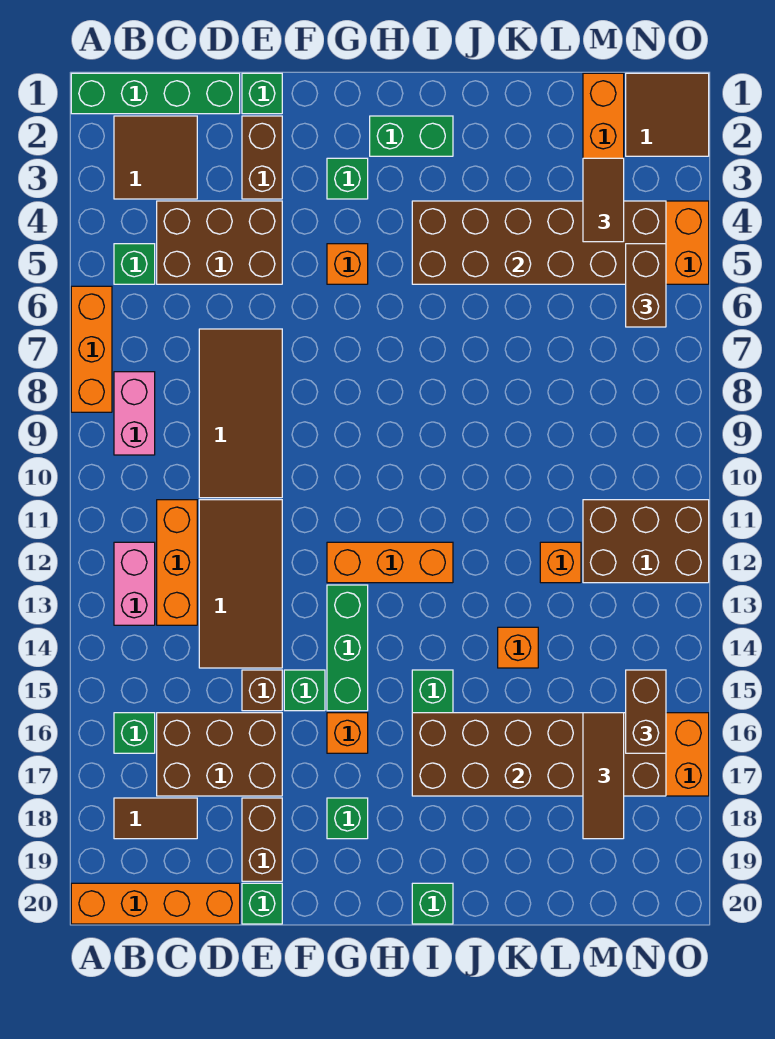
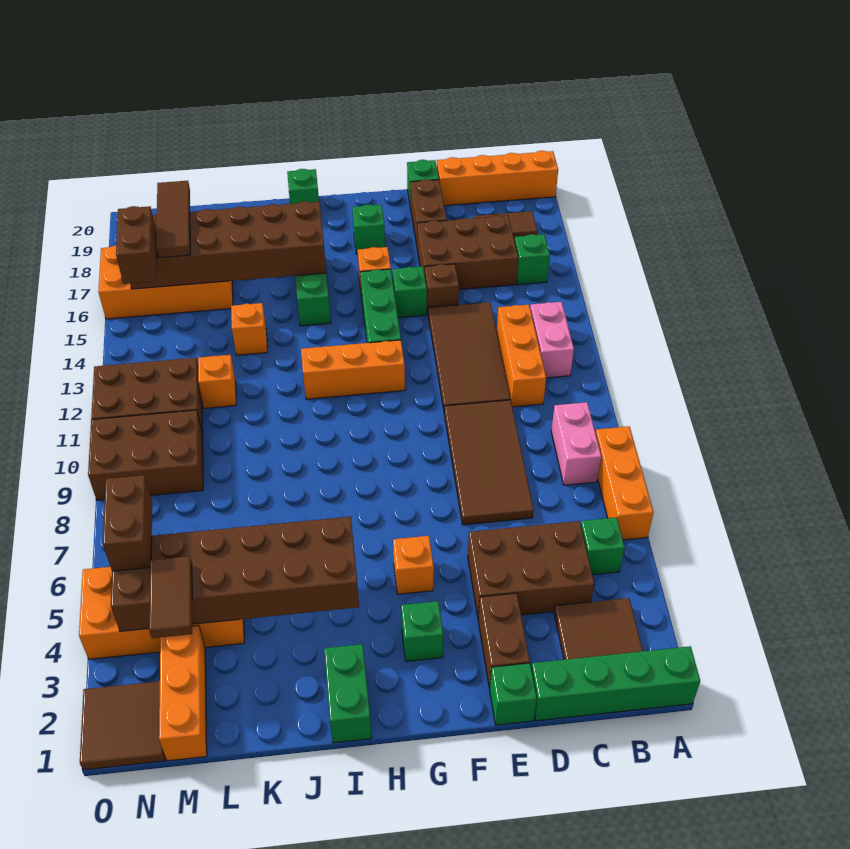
green brick H2:I2 level 1 -> green brick I1:I2 level 1
none -> brown brick M9:O10 level 1

